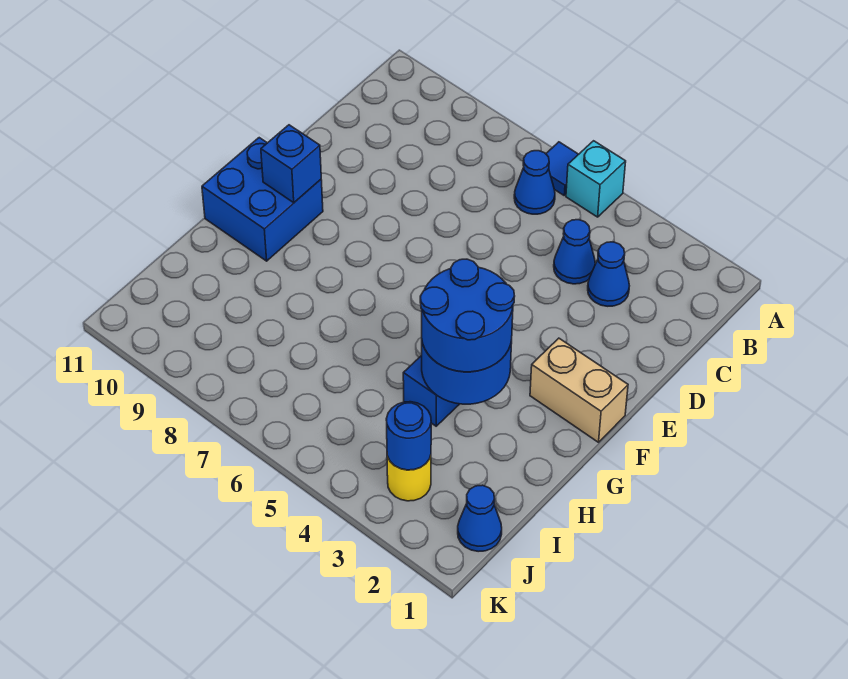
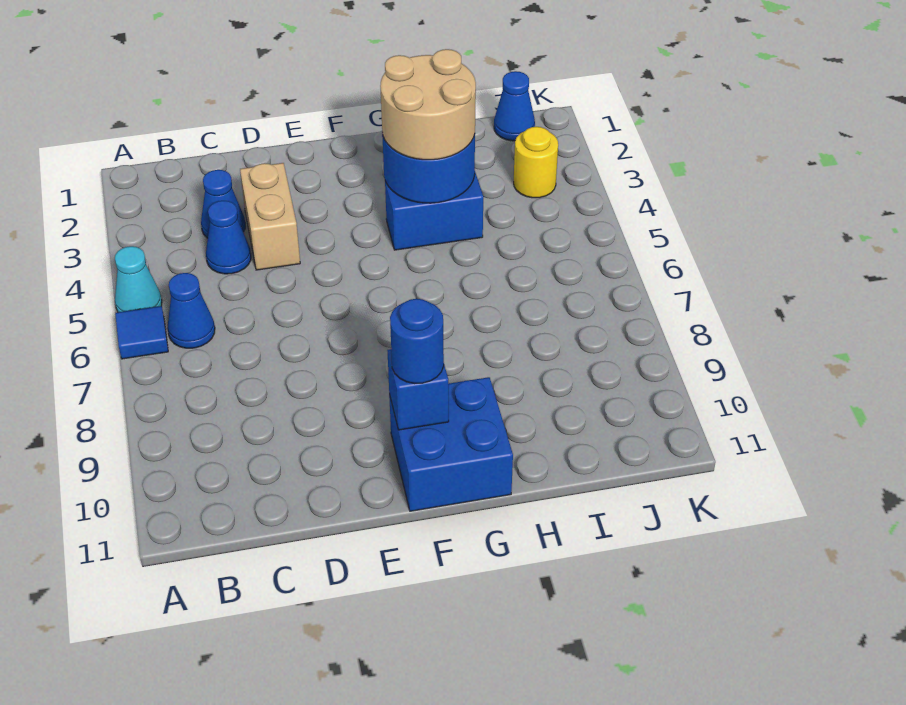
cyan brick A5 level 1 -> cyan cone A5 level 1
tan brick F1:F2 level 1 -> tan brick D3:D4 level 1
blue round brick G3:H4 level 3 -> tan round brick G3:H4 level 3
blue round brick J3 level 2 -> blue round brick F10 level 3

